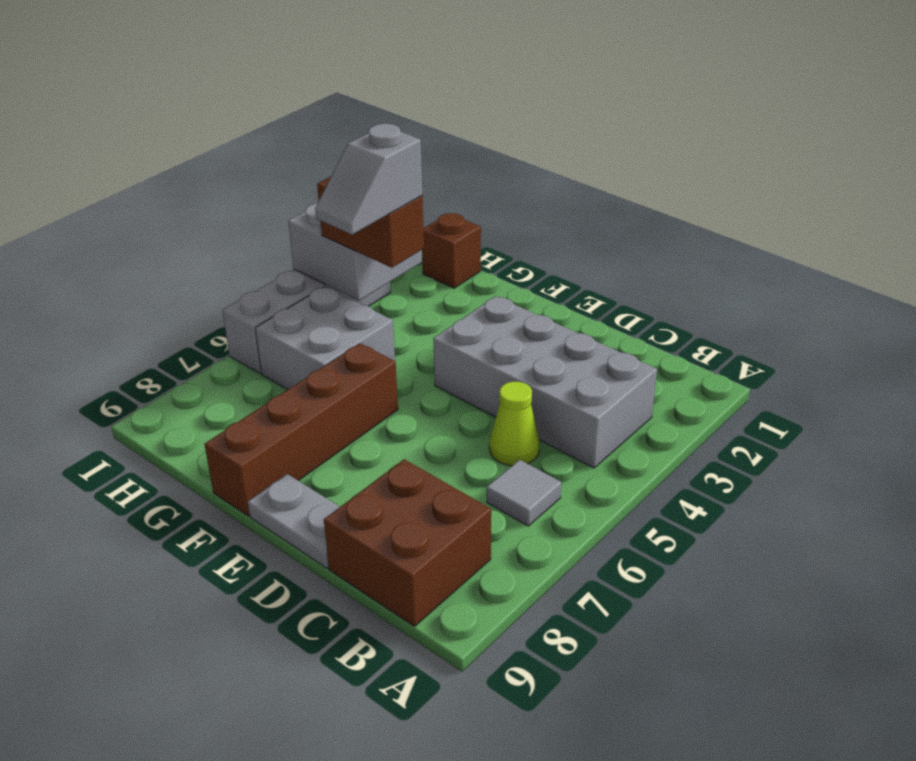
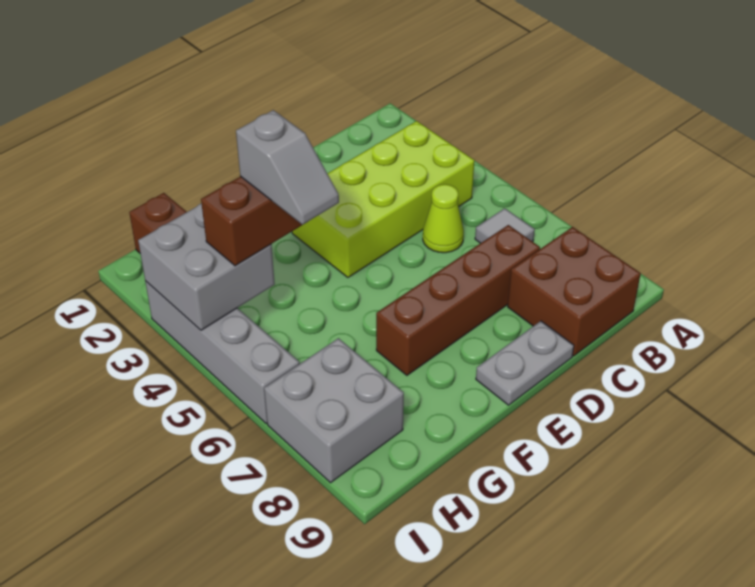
grey brick B3:E4 level 1 -> lime brick B3:E4 level 1
brown brick F6:F9 level 1 -> brown brick C7:F7 level 1
grey brick G5:H6 level 1 -> grey brick H7:I8 level 1

